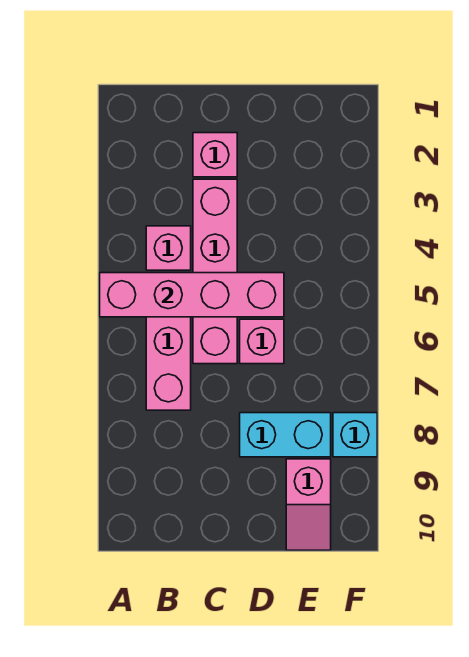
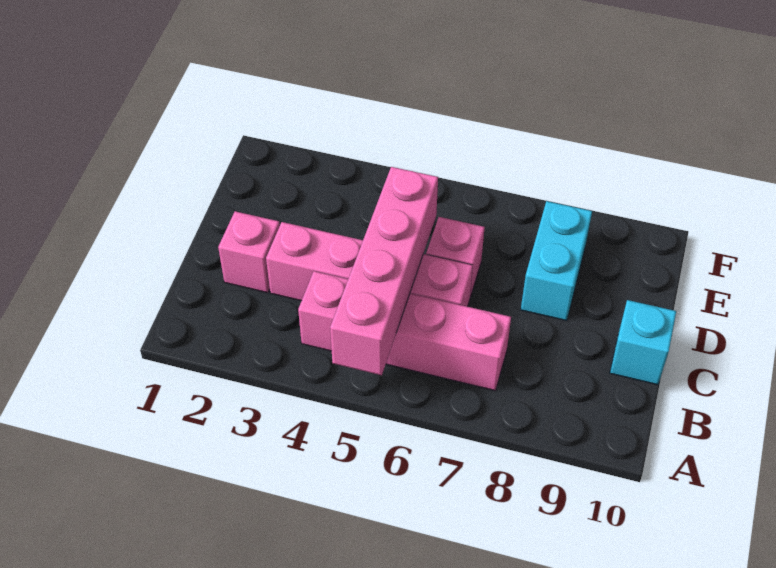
pink slope E9:E10 level 1 top 9 -> none
cyan brick F8 level 1 -> cyan brick C10 level 1

